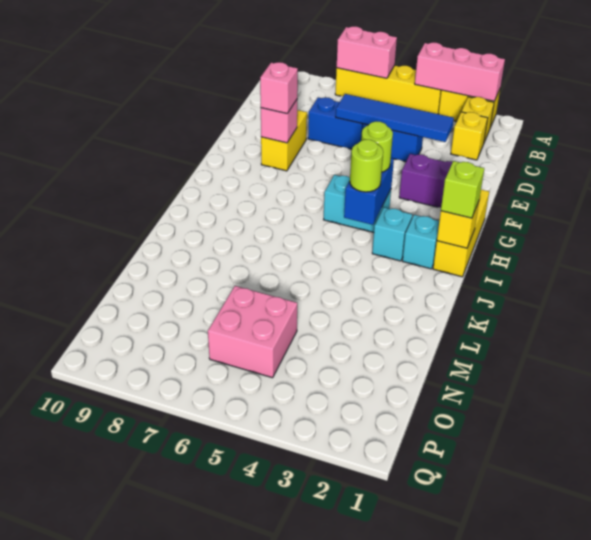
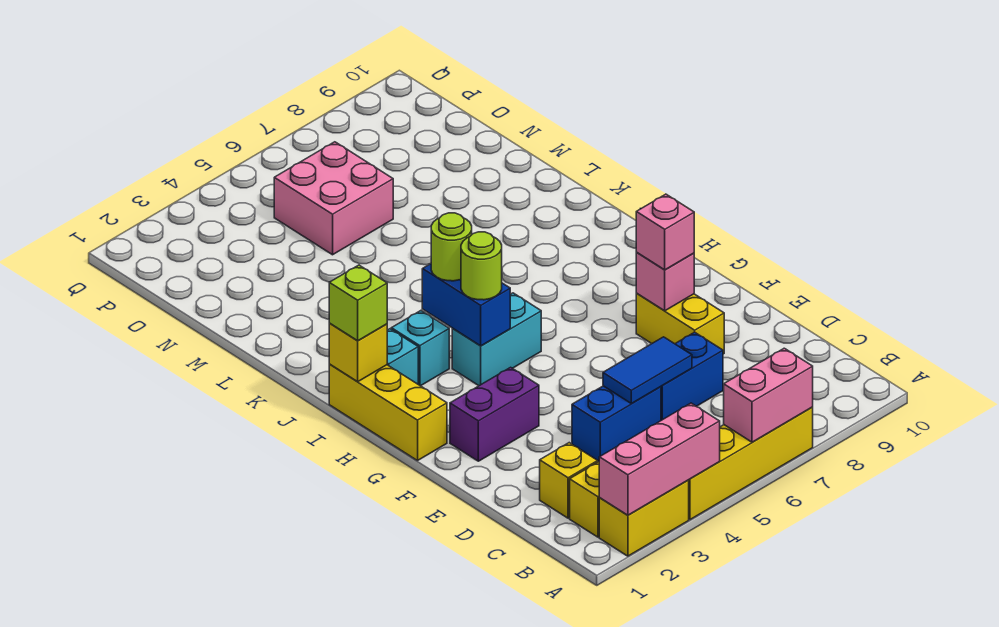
blue tile D3:D6 level 2 -> blue tile D5:D6 level 2

